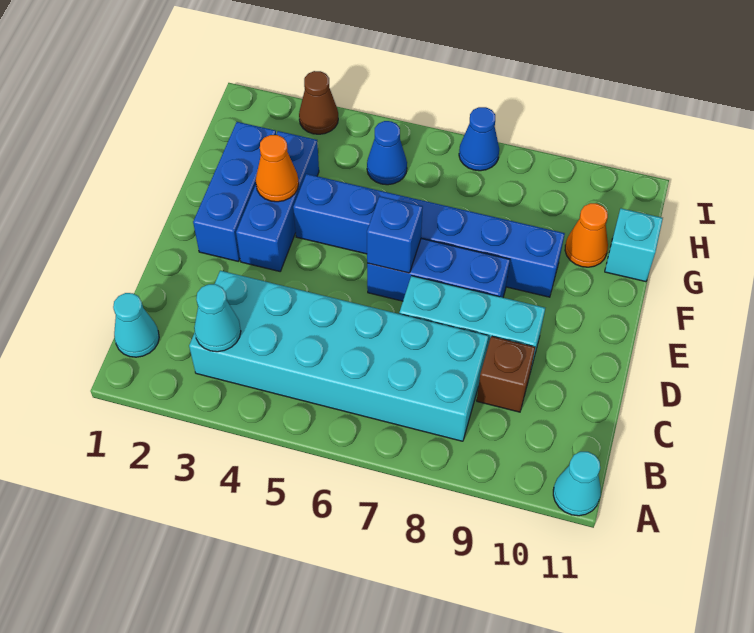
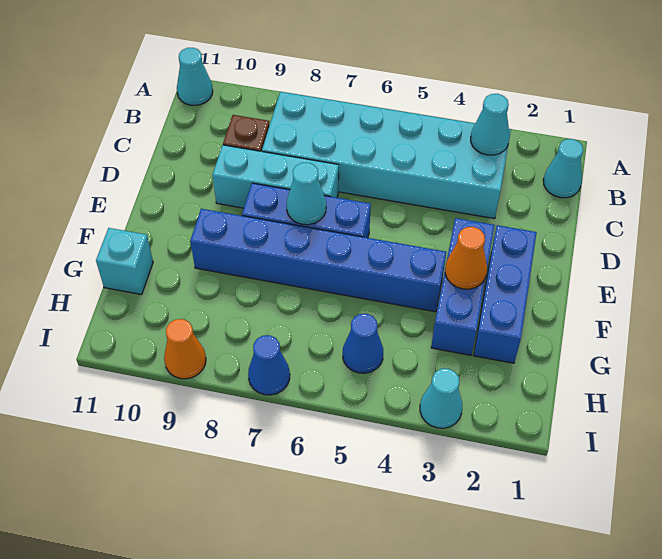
blue brick E6 level 2 -> none
none -> cyan cone E7 level 2
orange cone G10 level 1 -> orange cone I9 level 1
brown cone I3 level 1 -> cyan cone I3 level 1

